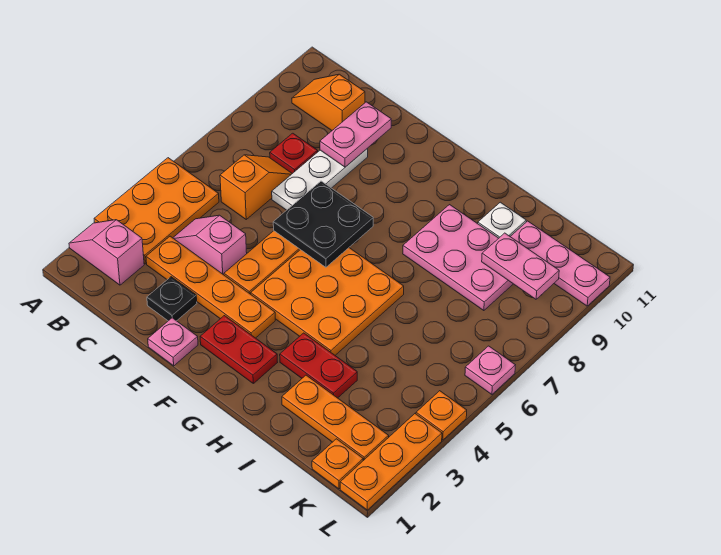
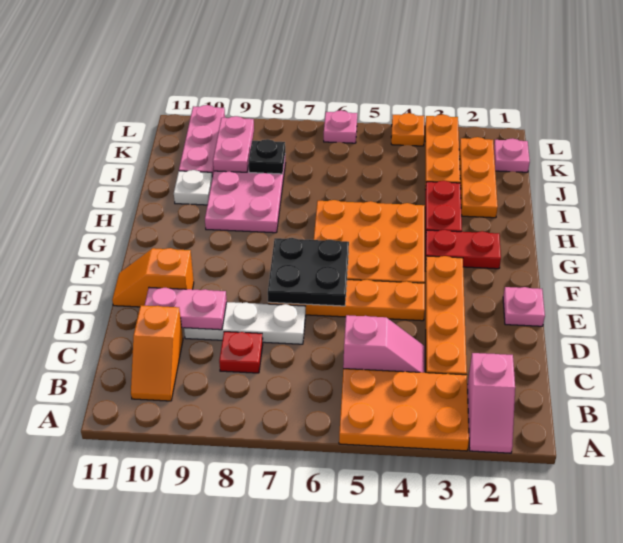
pink slope C4:D4 level 1 top D -> pink slope C4:C5 level 1 top 5
orange slope C6:C7 level 1 top 6 -> orange slope E10:E11 level 1 top 10
black plate D2 level 1 -> black plate J8 level 2
red plate F2:G2 level 1 -> red plate G2:G3 level 1
orange plate K1 level 1 -> pink plate K1 level 1
orange plate L1:L3 level 1 -> orange plate J3:L3 level 1

